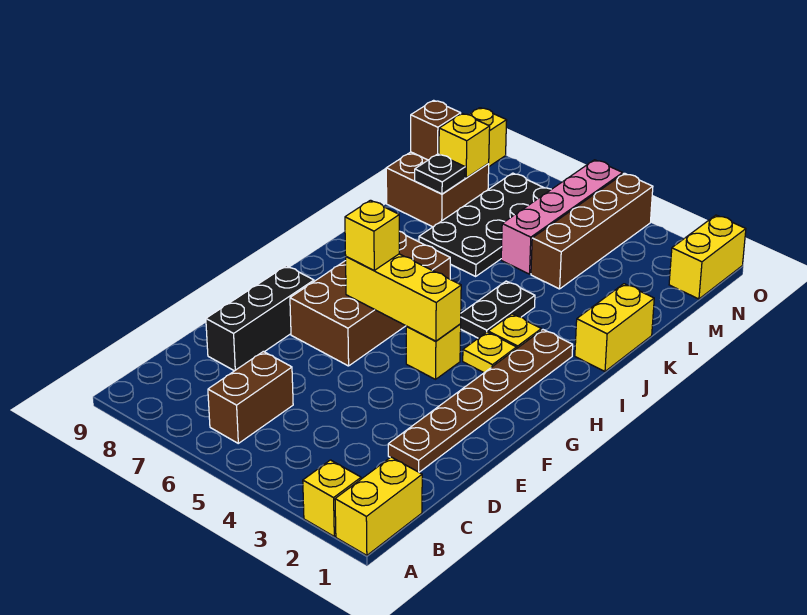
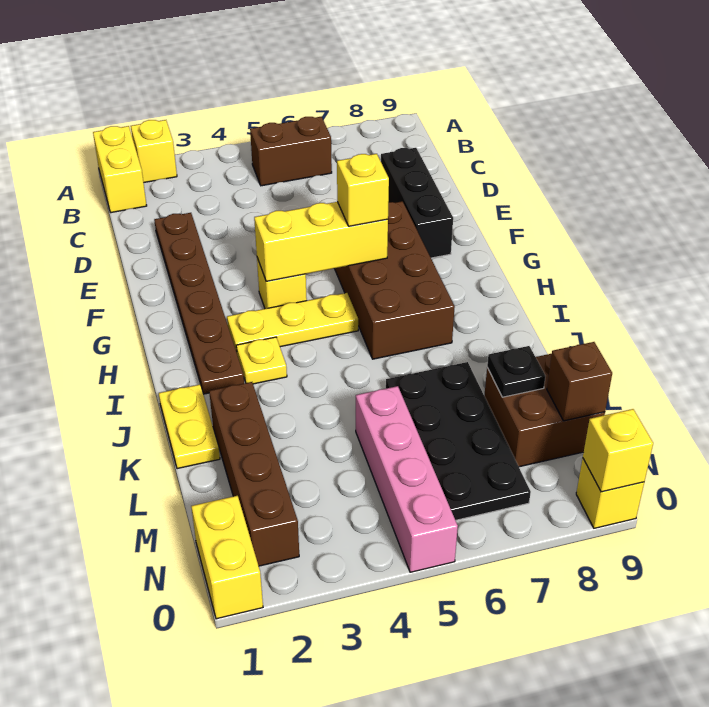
brown brick B6:C6 level 1 -> brown brick B5:B6 level 1
yellow plate H3 level 1 -> yellow plate H3:H5 level 1
black plate I4:J4 level 1 -> none
yellow brick J1:K1 level 1 -> yellow plate J1:K1 level 1
brown brick L4:O4 level 1 -> brown brick K2:N2 level 1
yellow brick M8 level 2 -> yellow brick O9 level 2

